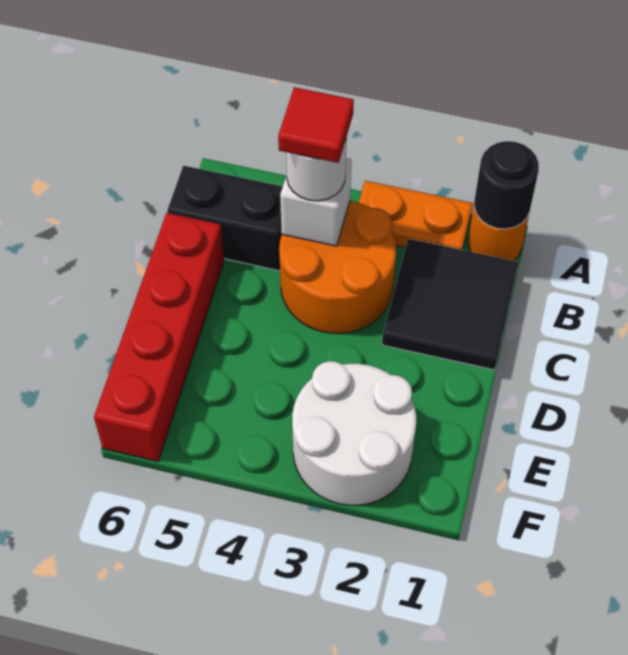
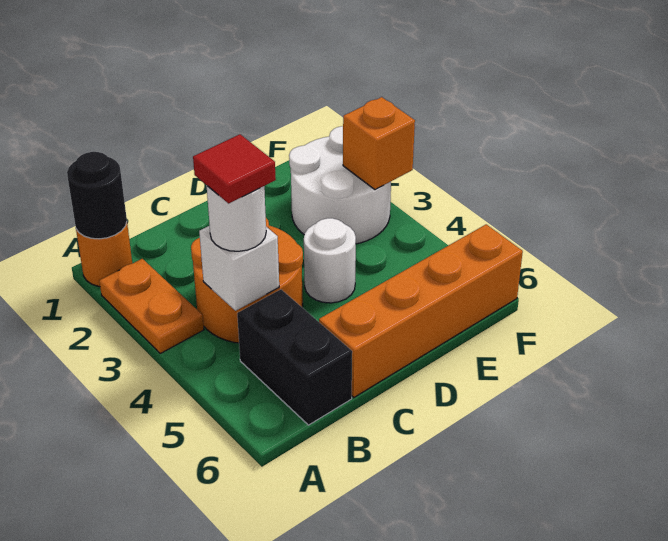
black tile B1:C2 level 1 -> none
red brick C6:F6 level 1 -> orange brick C6:F6 level 1
none -> white round brick D4 level 1
none -> orange brick F3 level 2

